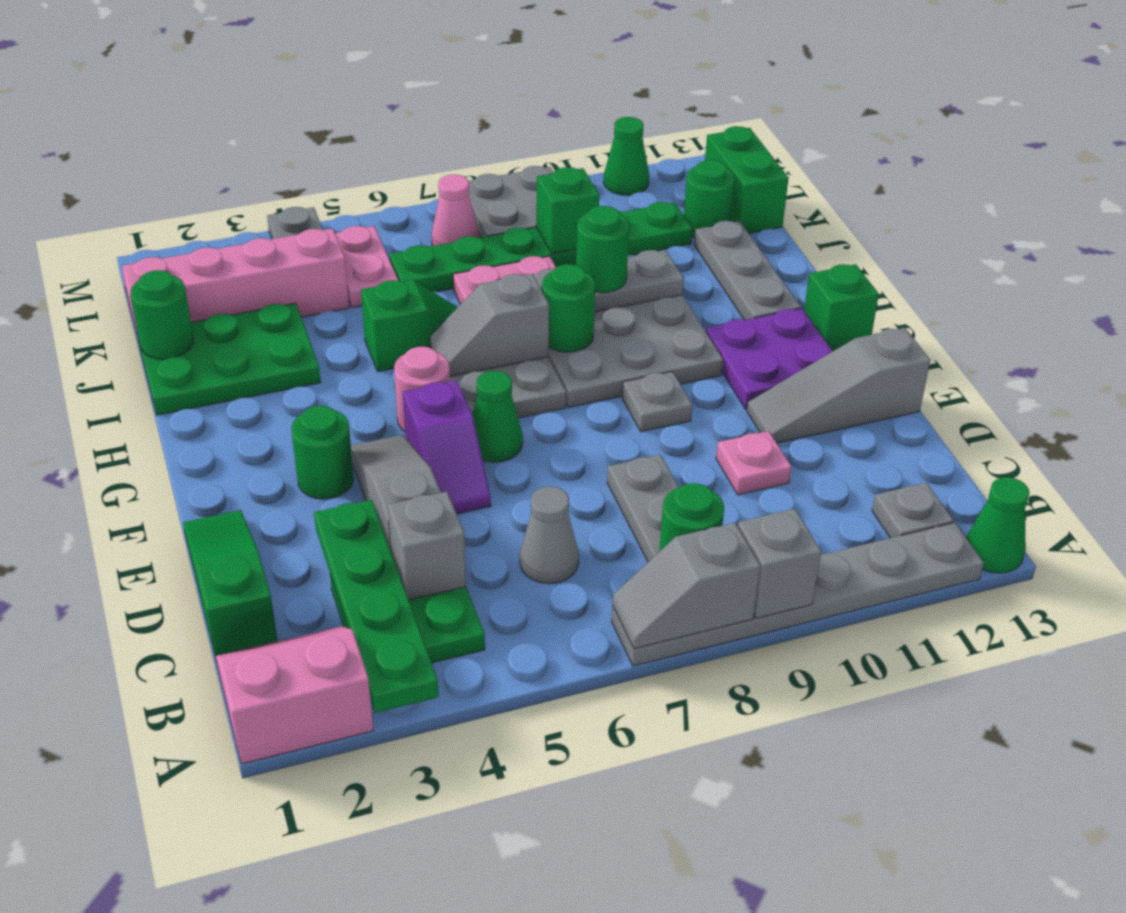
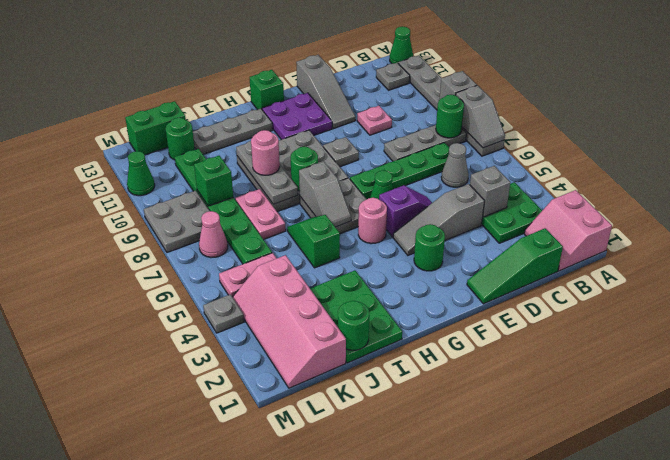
green plate A3:D3 level 2 -> green plate C7:F7 level 1
green round brick I9 level 3 -> pink round brick I9 level 3

